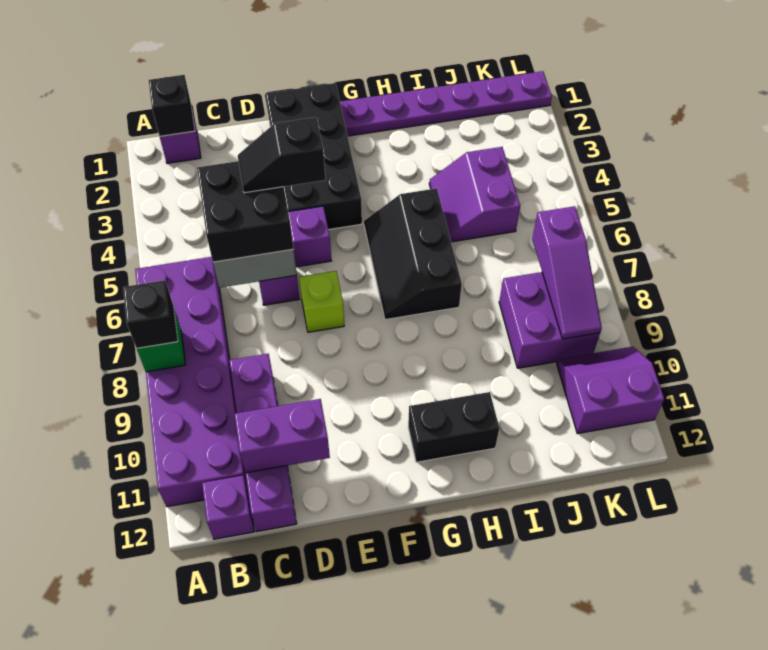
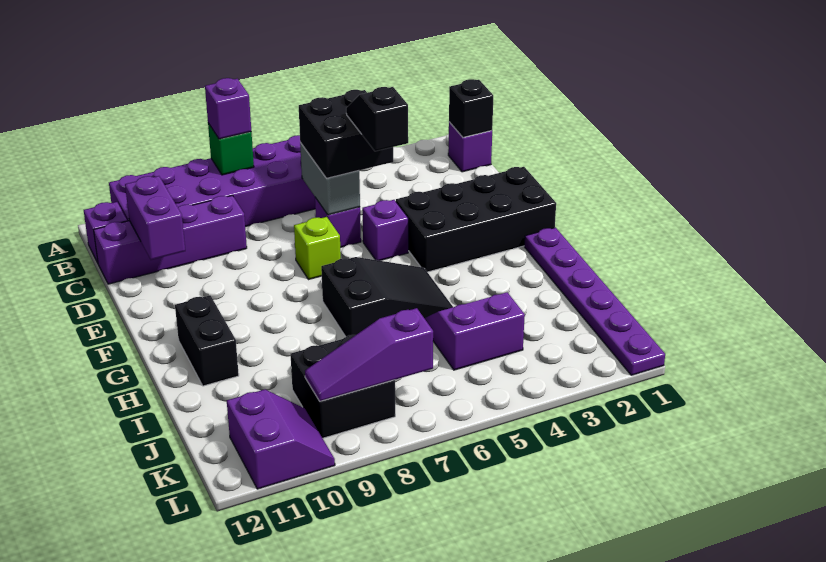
black brick A8 level 3 -> purple brick A8 level 3
black slope G5:H7 level 1 top H -> black slope G5:H7 level 1 top 7
purple brick J8:K9 level 1 -> black brick J8:K9 level 1

